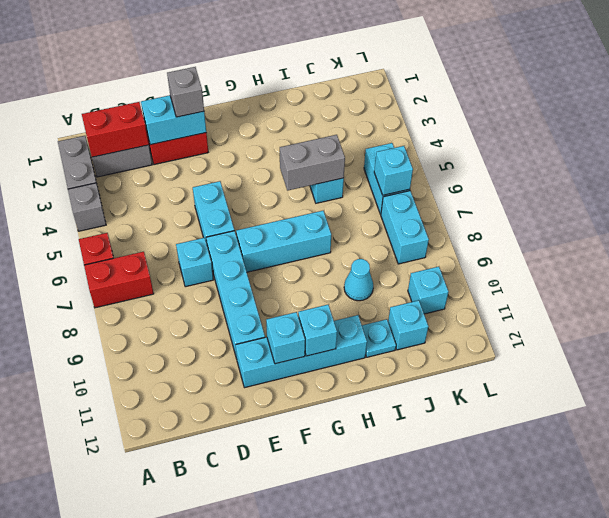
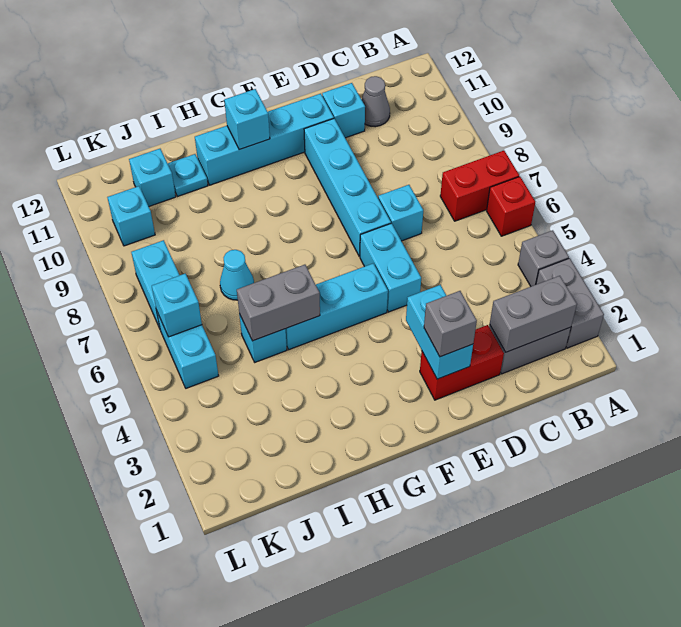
red brick B2:C2 level 2 -> grey brick B2:C2 level 2
none -> grey cone C11 level 1
cyan brick D2:E2 level 2 -> cyan brick E2:E3 level 2
cyan brick F7:H7 level 1 -> cyan brick F5:H5 level 1
cyan brick F11 level 2 -> cyan brick D11 level 1
cyan cone I9 level 1 -> cyan cone I7 level 1

